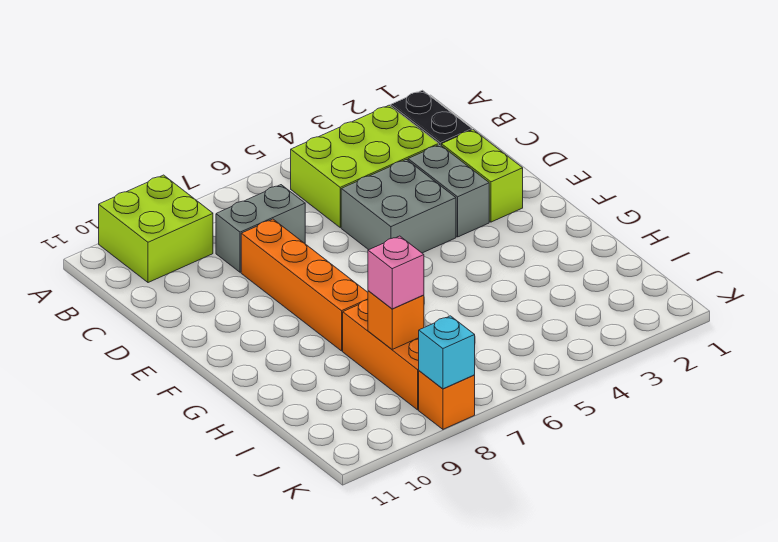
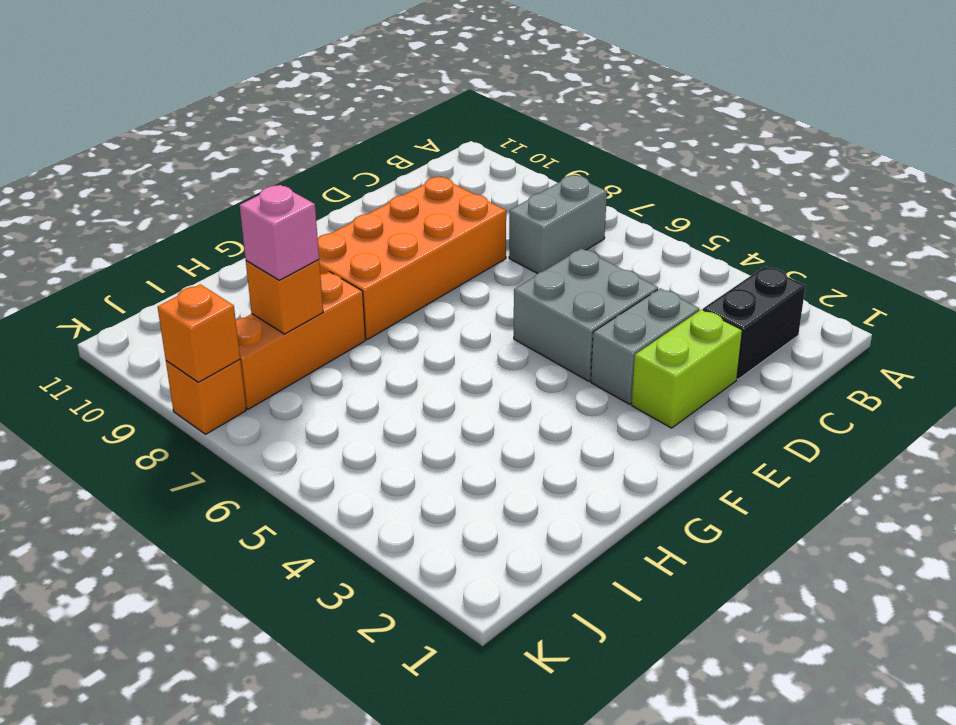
lime brick A9:B10 level 1 -> none
lime brick B3:C5 level 1 -> none
grey brick C7:C8 level 1 -> grey brick B7:C7 level 1
orange brick D8:G8 level 1 -> orange brick D8:G9 level 1
cyan brick K8 level 2 -> orange brick K8 level 2

